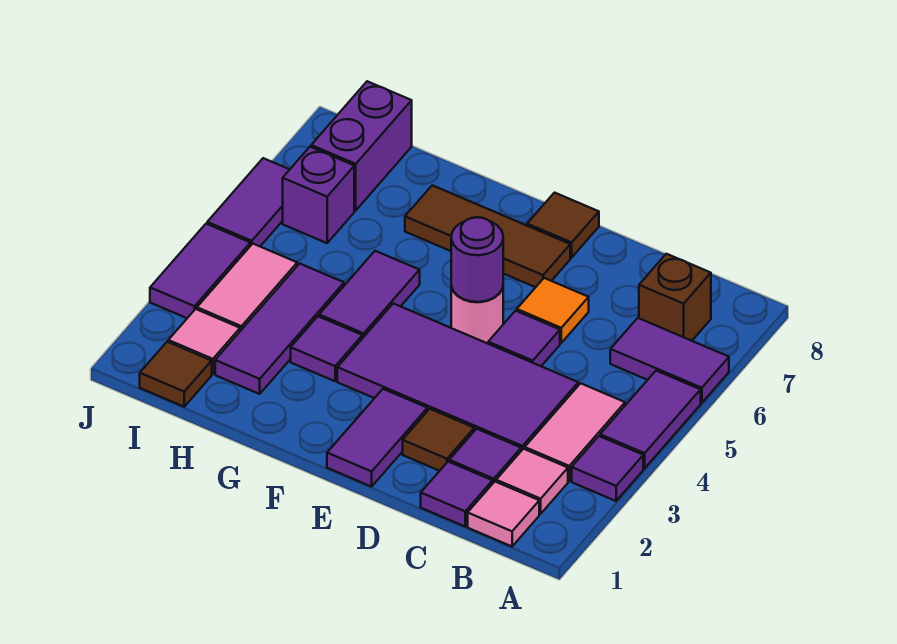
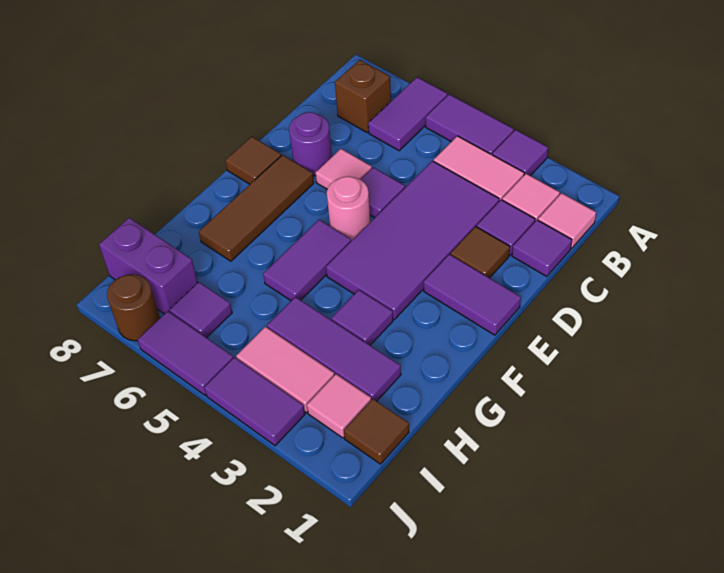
orange tile D6 level 1 -> pink tile D6 level 1
purple round brick E5 level 2 -> purple round brick D7 level 1
purple tile G4:G5 level 1 -> purple tile F5:G5 level 1
purple brick I6 level 1 -> purple tile I6 level 1
none -> brown round brick J7 level 1

